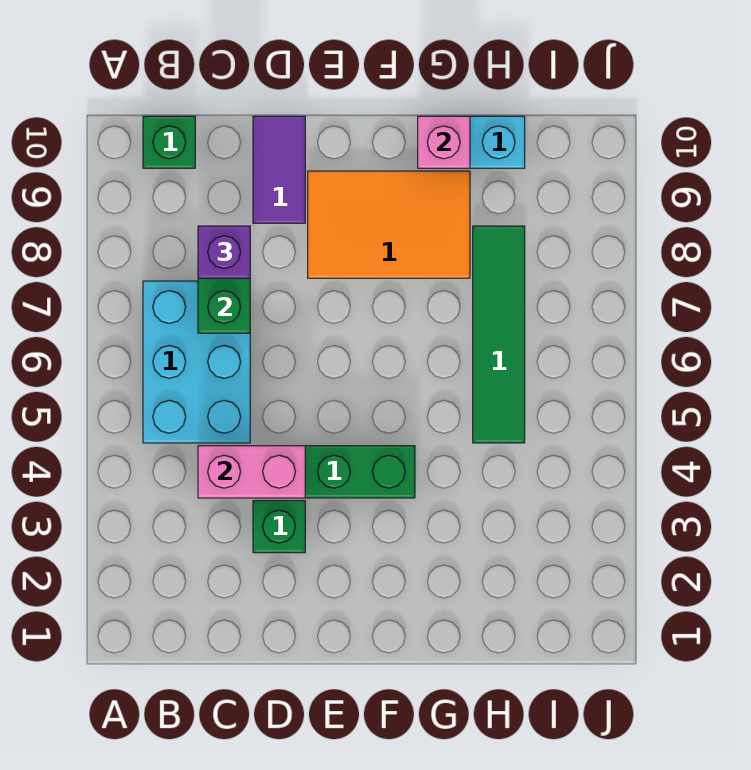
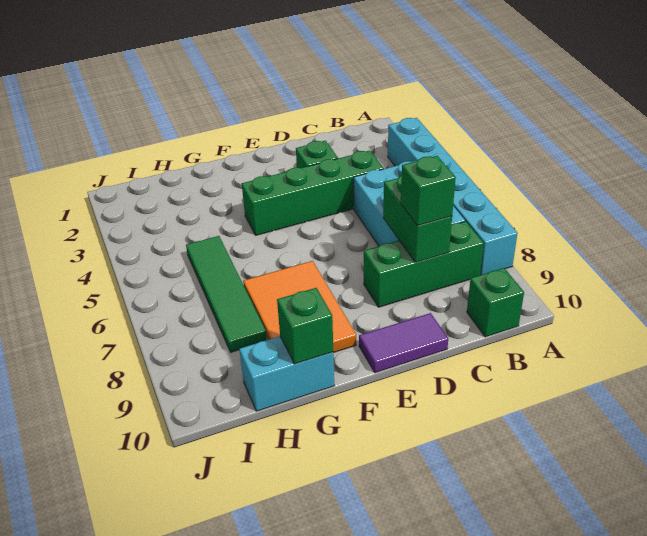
none -> cyan brick A3:A8 level 1
none -> green brick B8:D8 level 1
pink brick C4:D4 level 2 -> none
purple brick C8 level 3 -> green brick C8 level 3
purple tile D9:D10 level 1 -> purple tile D10:E10 level 1
orange tile E8:G9 level 1 -> orange tile F7:G9 level 1
pink brick G10 level 2 -> green brick G10 level 2

